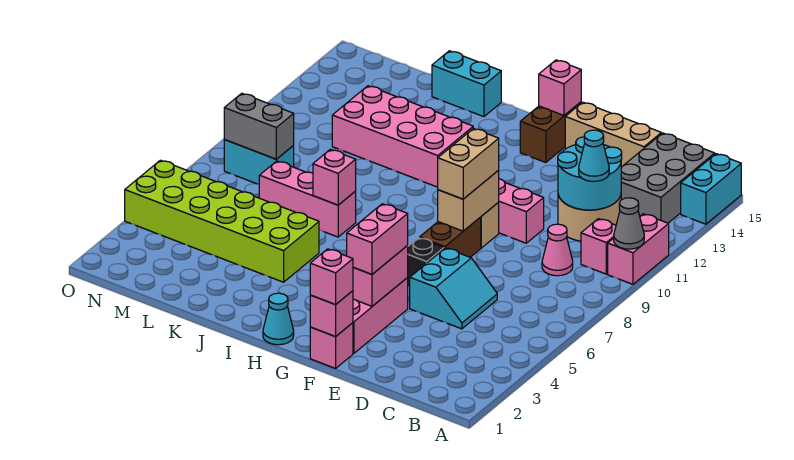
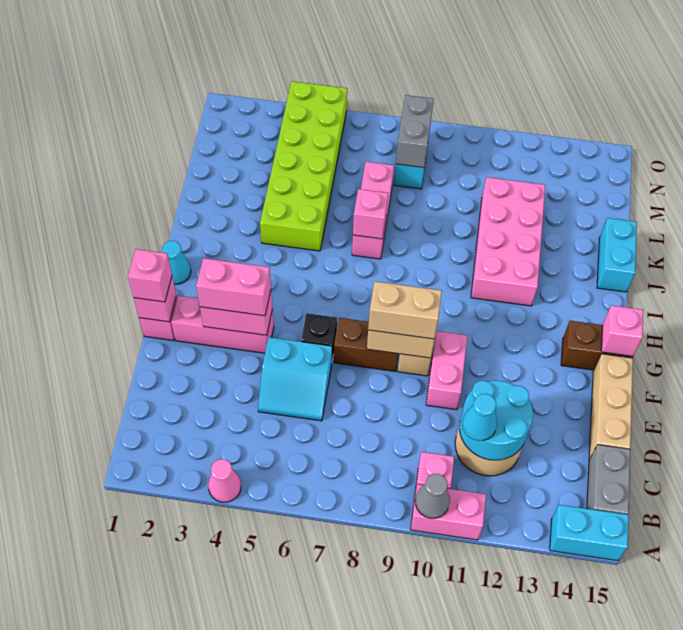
grey brick B13:C15 level 1 -> grey brick B15:C15 level 1
pink cone C9 level 1 -> pink cone A4 level 1

